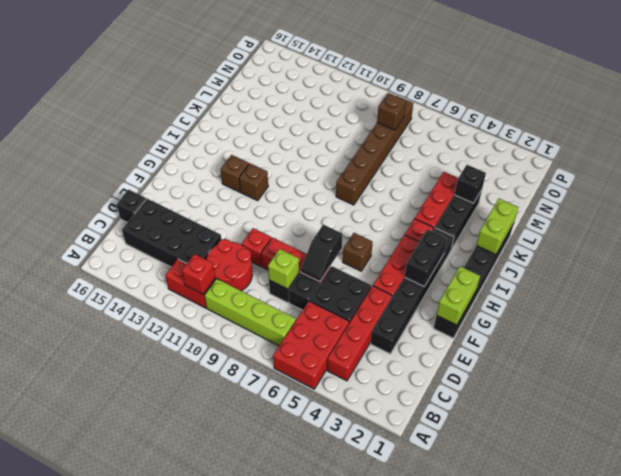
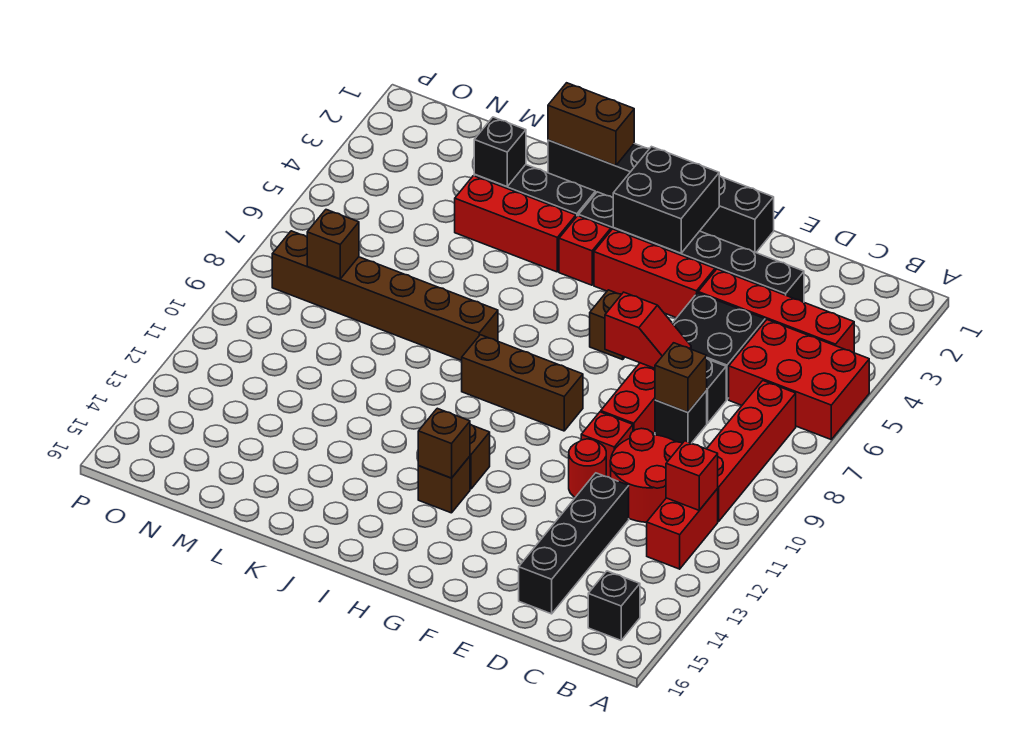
lime brick B7:B10 level 1 -> red brick B7:B10 level 1
black brick C12:D15 level 1 -> black brick D12:D15 level 1
lime brick D8 level 2 -> brown brick D8 level 2
black brick D16 level 1 -> black brick B15 level 1
black slope E7:F7 level 2 top F -> red slope E7:F7 level 2 top F
none -> red round brick E11 level 1
lime brick F1:G1 level 2 -> none
black brick G3:H3 level 2 -> black brick G2:H3 level 2
none -> brown brick G9:I9 level 1
none -> brown brick H13 level 2
lime brick J1:K1 level 2 -> brown brick J1:K1 level 2

